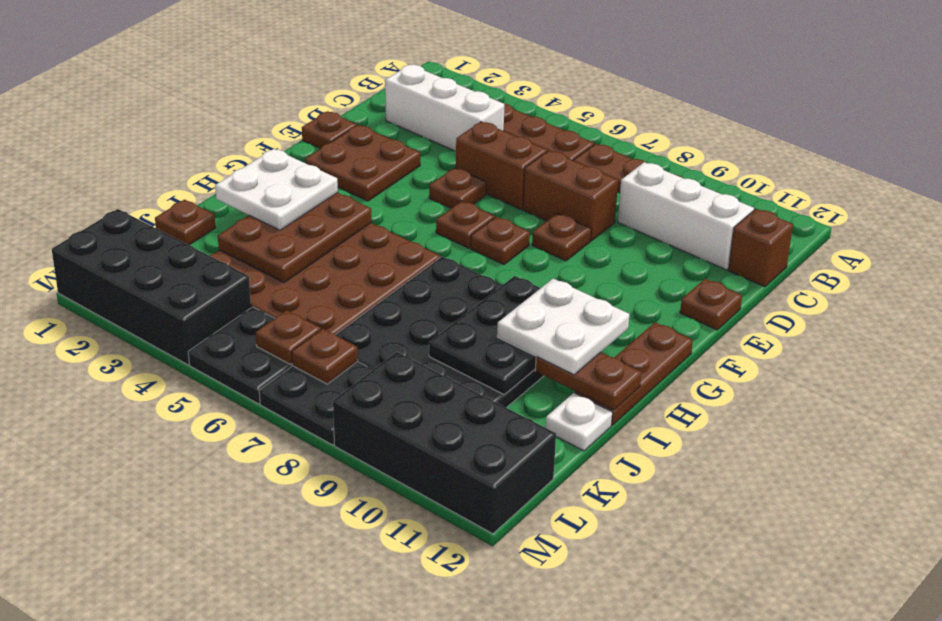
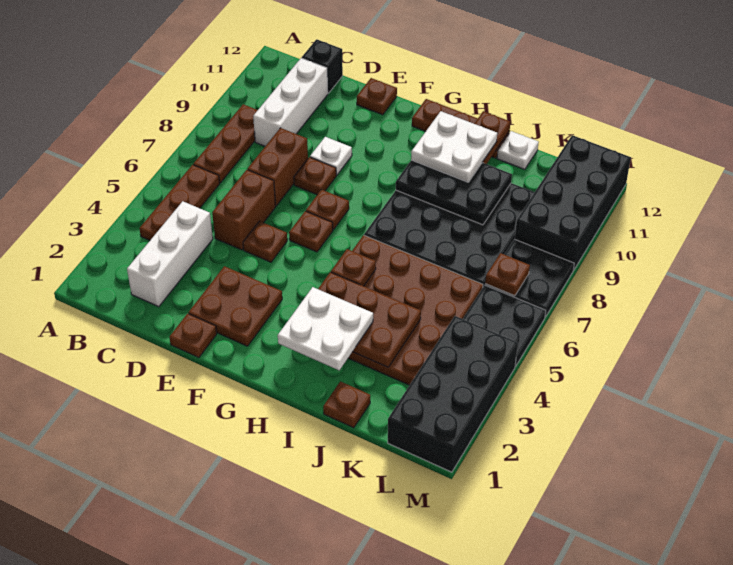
brown brick C12 level 1 -> black brick C12 level 1
none -> white plate E9 level 1
brown plate L6 level 2 -> brown plate H5 level 2

